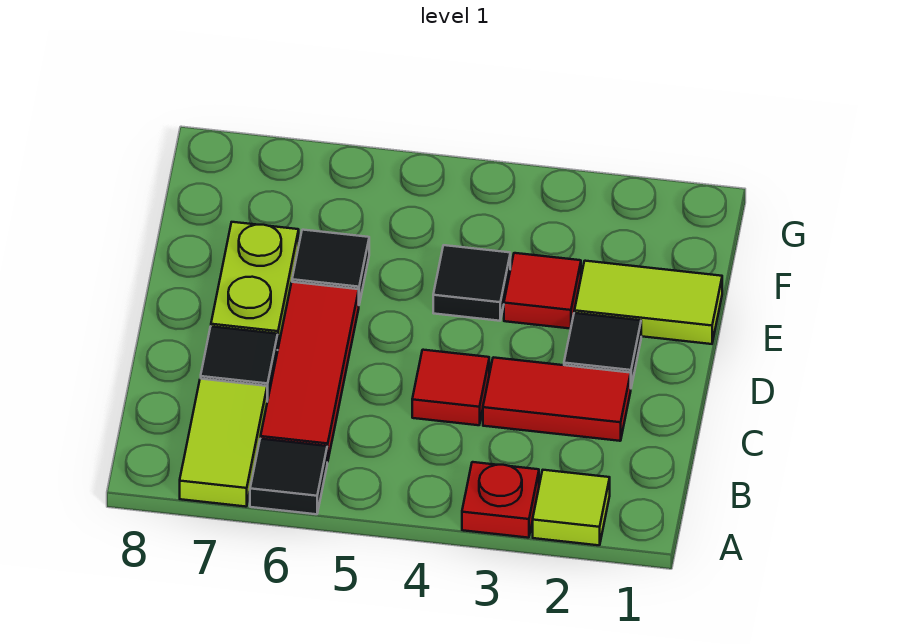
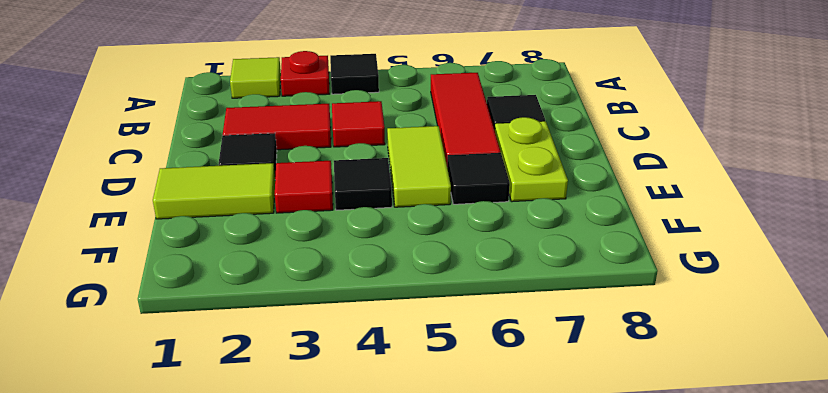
black tile A6 level 1 -> black tile A4 level 1
lime tile A7:B7 level 1 -> lime tile D5:E5 level 1

